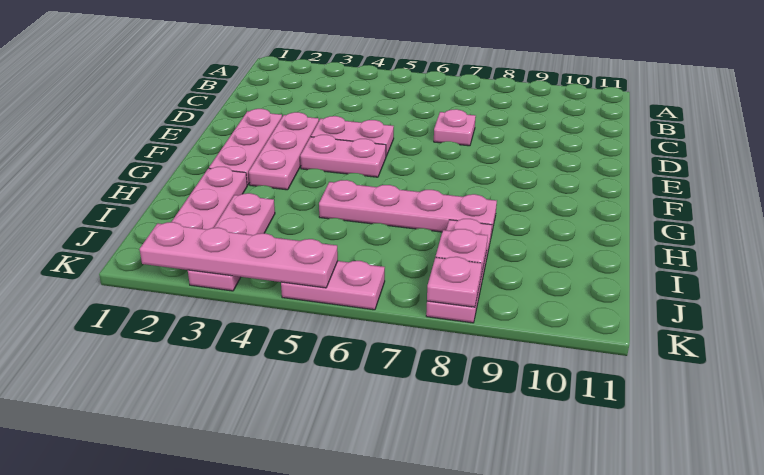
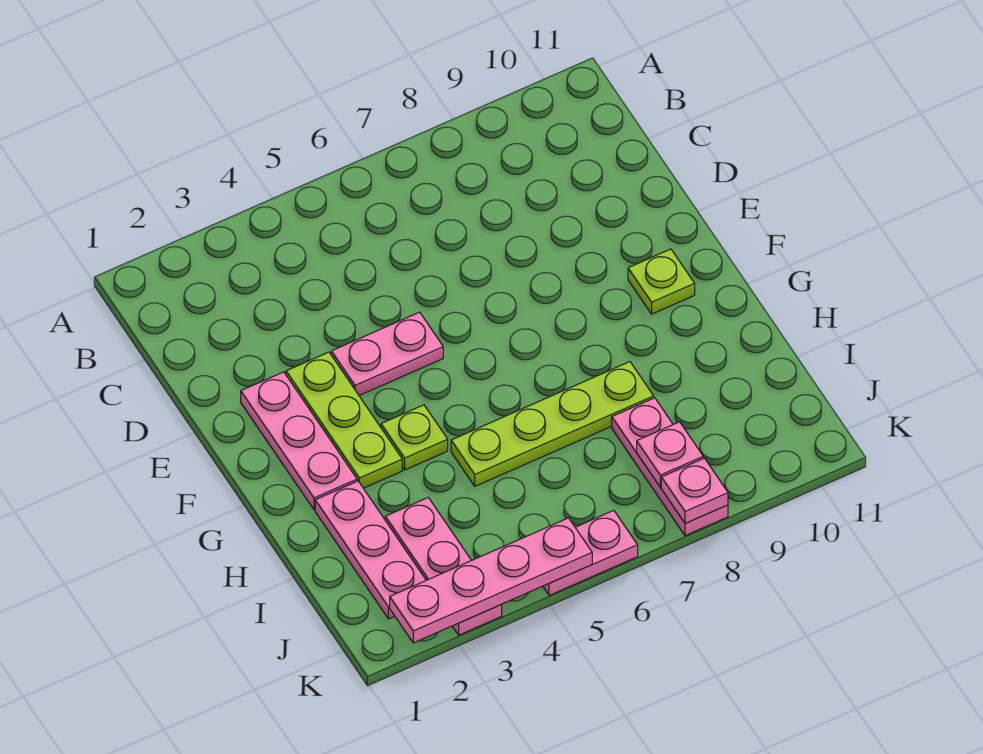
pink plate D7 level 1 -> none
pink plate E3:G3 level 1 -> lime plate E3:G3 level 1
pink plate F4:F5 level 1 -> none
none -> lime plate F10 level 1
none -> lime plate G4 level 1
pink plate H5:H8 level 1 -> lime plate H5:H8 level 1

